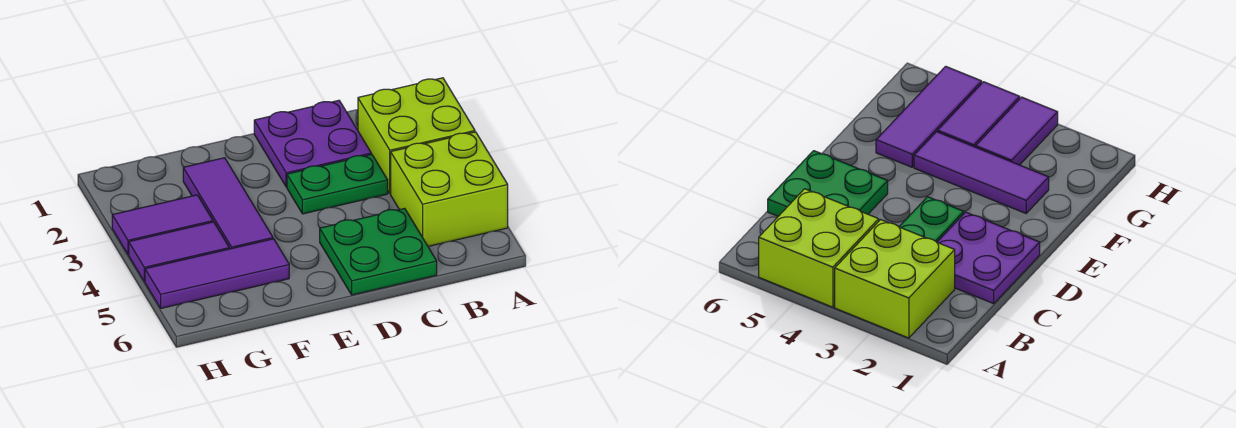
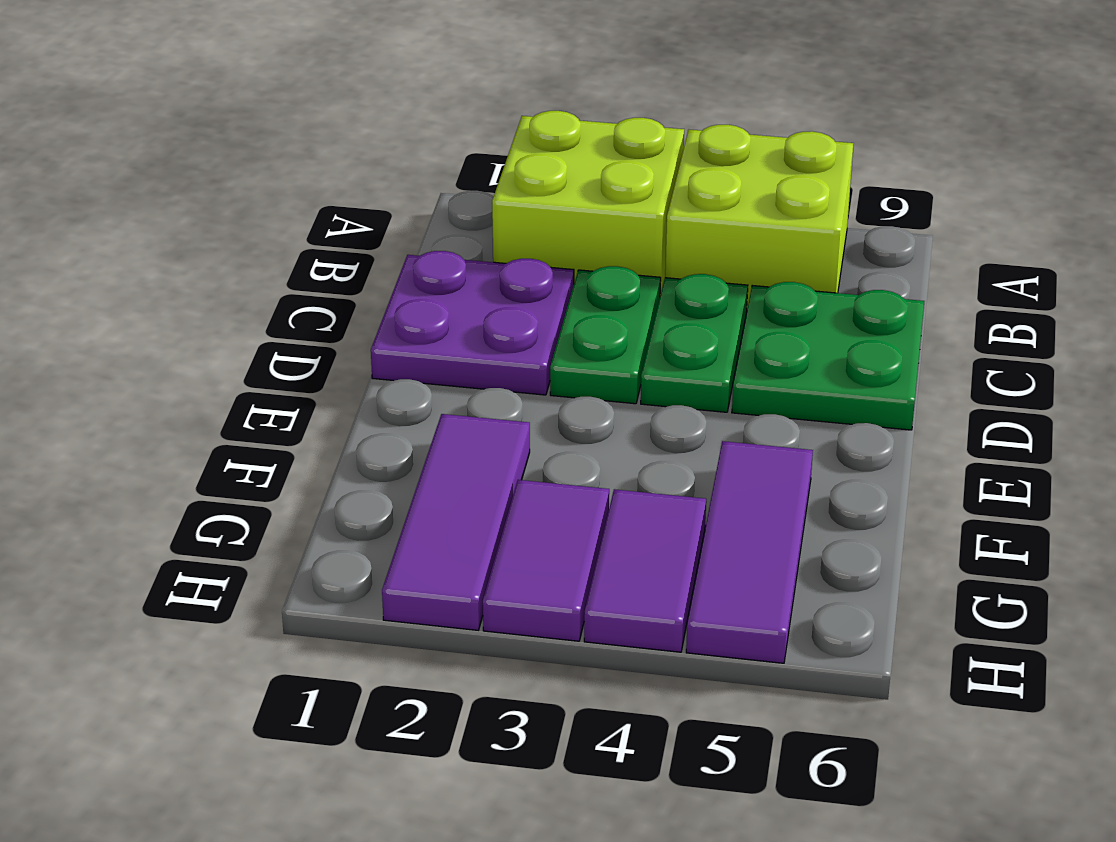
none -> green plate C4:D4 level 1
purple tile F2:F4 level 1 -> purple tile F2:H2 level 1

